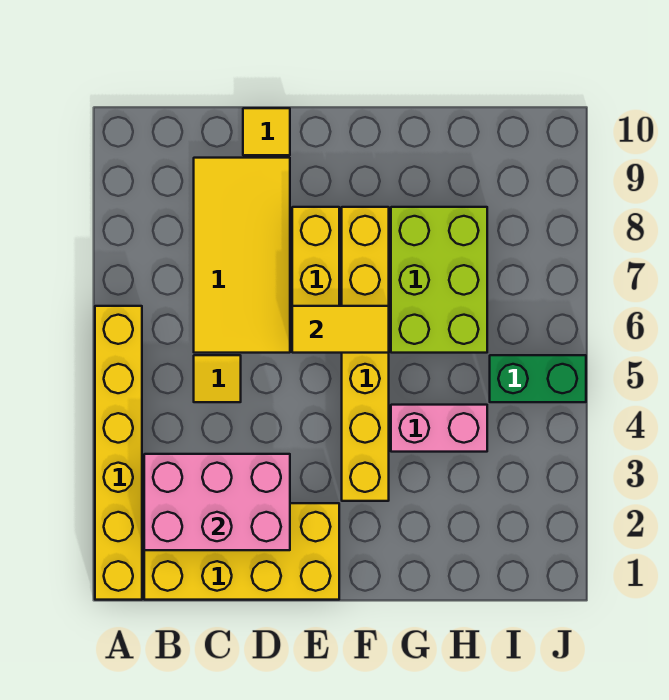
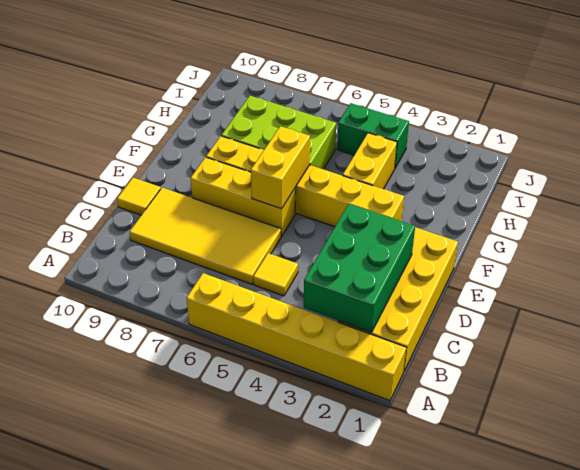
pink brick B2:D3 level 2 -> green brick B2:D3 level 2
yellow tile E6:F6 level 2 -> yellow brick E6:F6 level 2
pink brick G4:H4 level 1 -> yellow brick G4:H4 level 1
green brick I5:J5 level 1 -> green brick I4:I5 level 1

